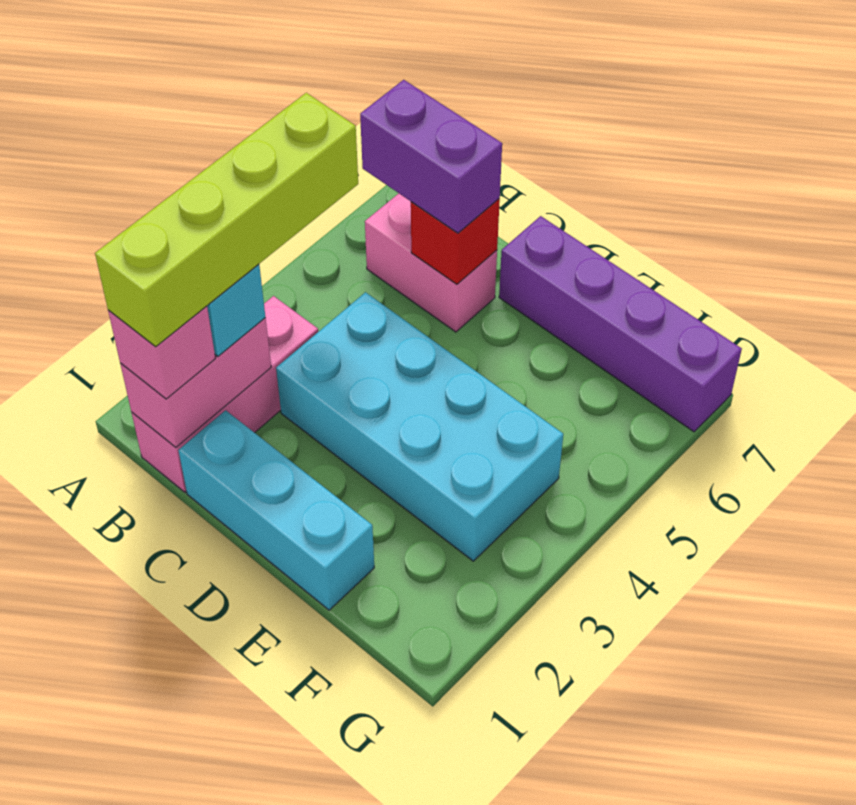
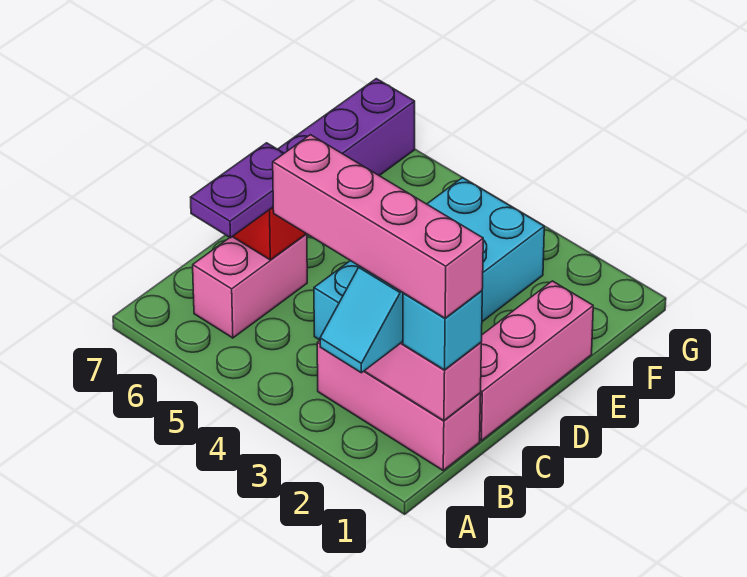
pink brick B1 level 3 -> cyan brick B1 level 3
lime brick B1:B4 level 4 -> pink brick B1:B4 level 4
purple brick B6:C6 level 3 -> purple plate B6:C6 level 3
cyan brick C1:E1 level 1 -> pink brick C1:E1 level 1

